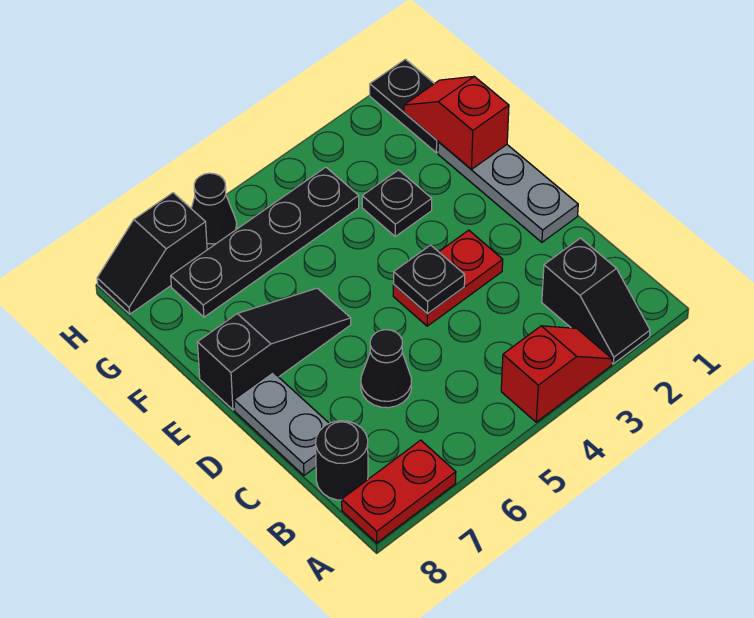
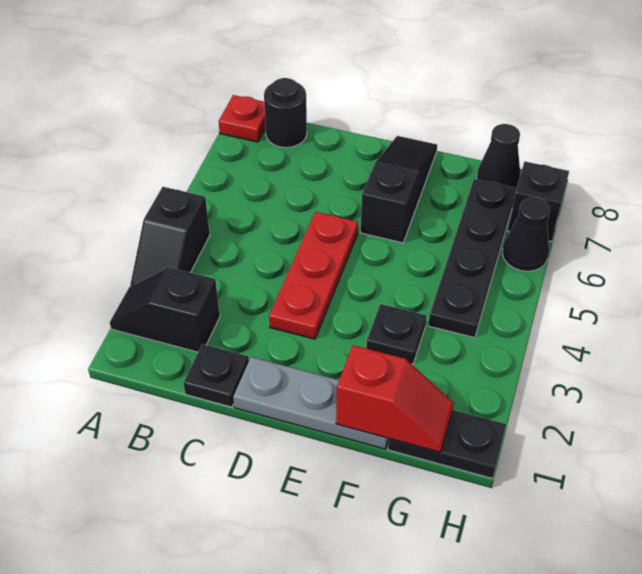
red slope A3:A4 level 1 top 4 -> black slope A3:A4 level 1 top 4
red plate A7:A8 level 1 -> red plate A8 level 1
black cone C6 level 1 -> black cone G8 level 1
grey plate C8:D8 level 1 -> none
red plate D3:D4 level 1 -> red plate D3:D5 level 1
black plate D4 level 2 -> black plate C1 level 1
black slope E6:E8 level 1 top 8 -> black slope E6:E8 level 1 top 6

